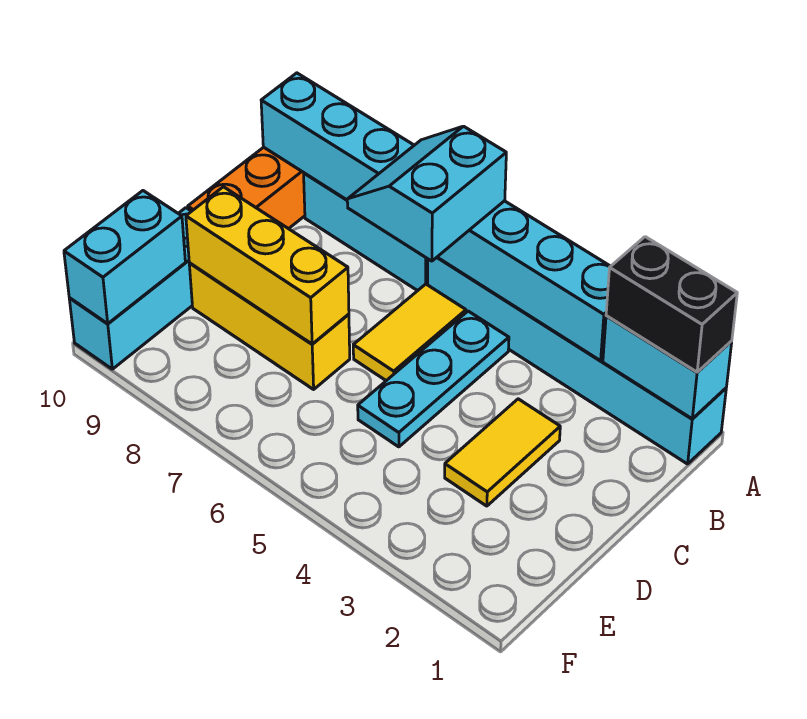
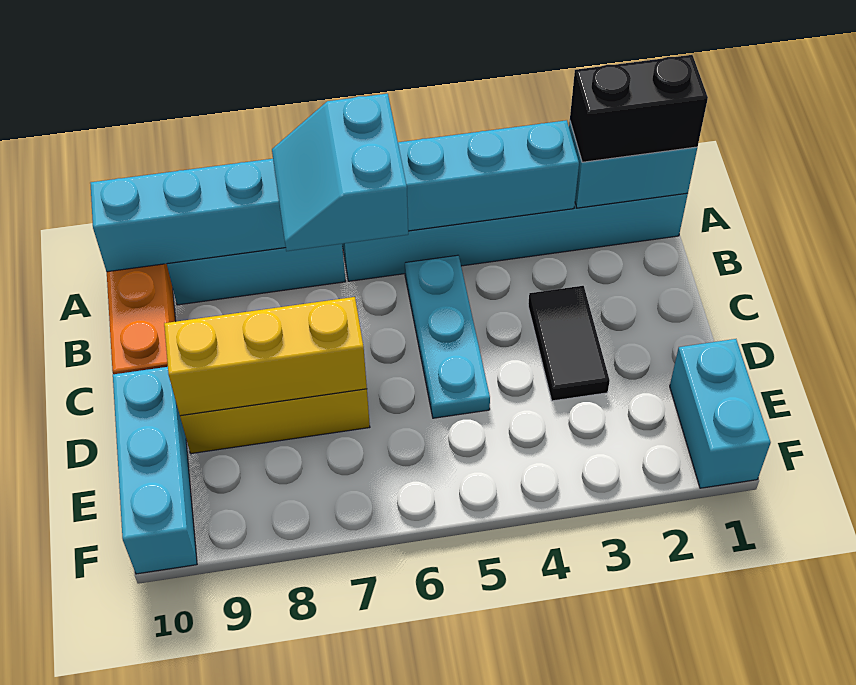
yellow tile B6:C6 level 1 -> none
yellow tile C3:D3 level 1 -> black tile C3:D3 level 1
cyan brick E10:F10 level 2 -> cyan brick E1:F1 level 1

